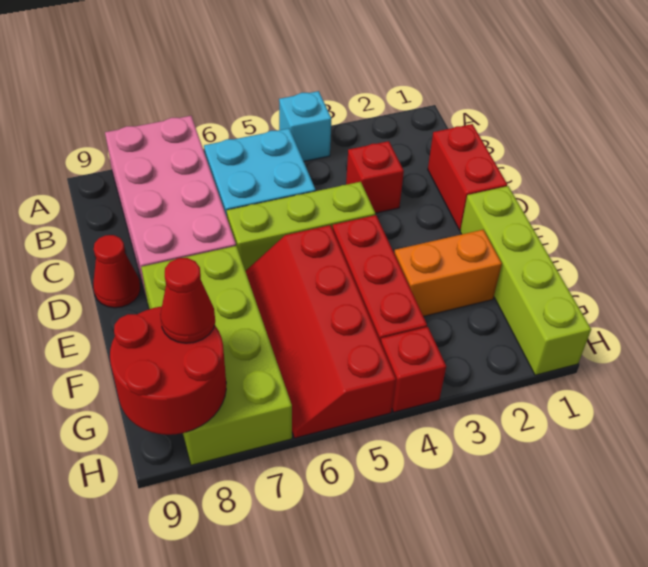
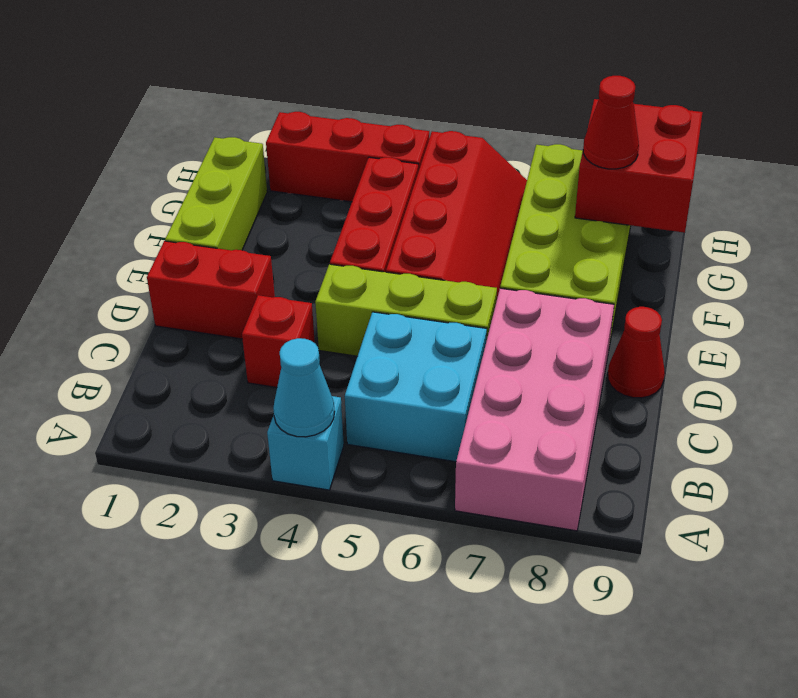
none -> cyan cone A4 level 2
red brick C1:D1 level 1 -> red brick D1:D2 level 1
lime brick E1:H1 level 1 -> lime brick E1:G1 level 1
orange brick F2:F3 level 1 -> none
red round brick G8:H9 level 2 -> red brick G8:H9 level 2
red brick H4 level 1 -> red brick H2:H4 level 1

